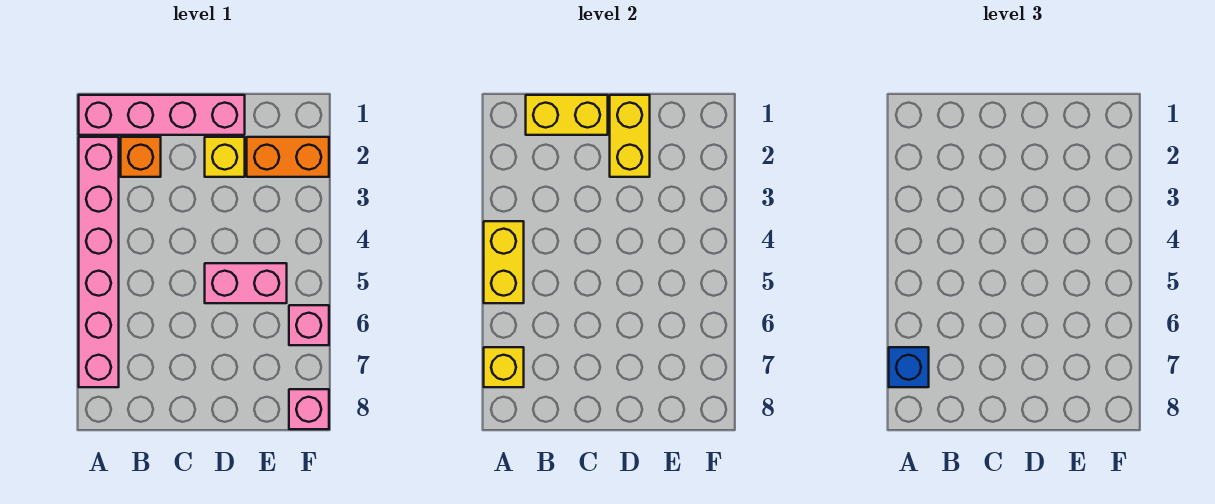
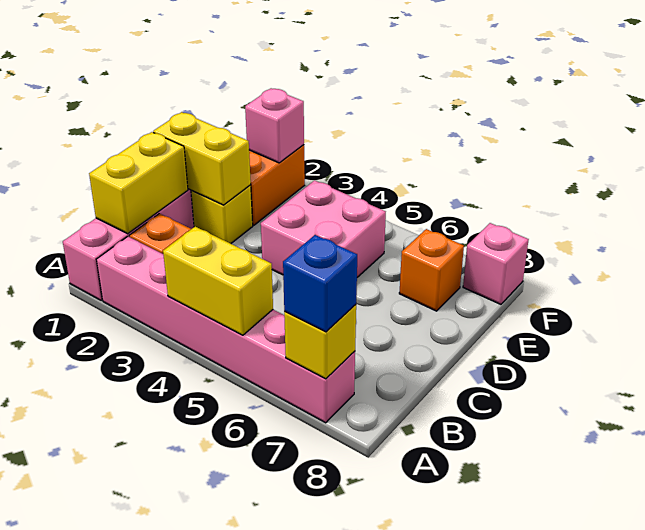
pink brick D5:E5 level 1 -> pink brick D4:E5 level 1
none -> orange brick E7 level 1
pink brick F6 level 1 -> pink brick F2 level 2

